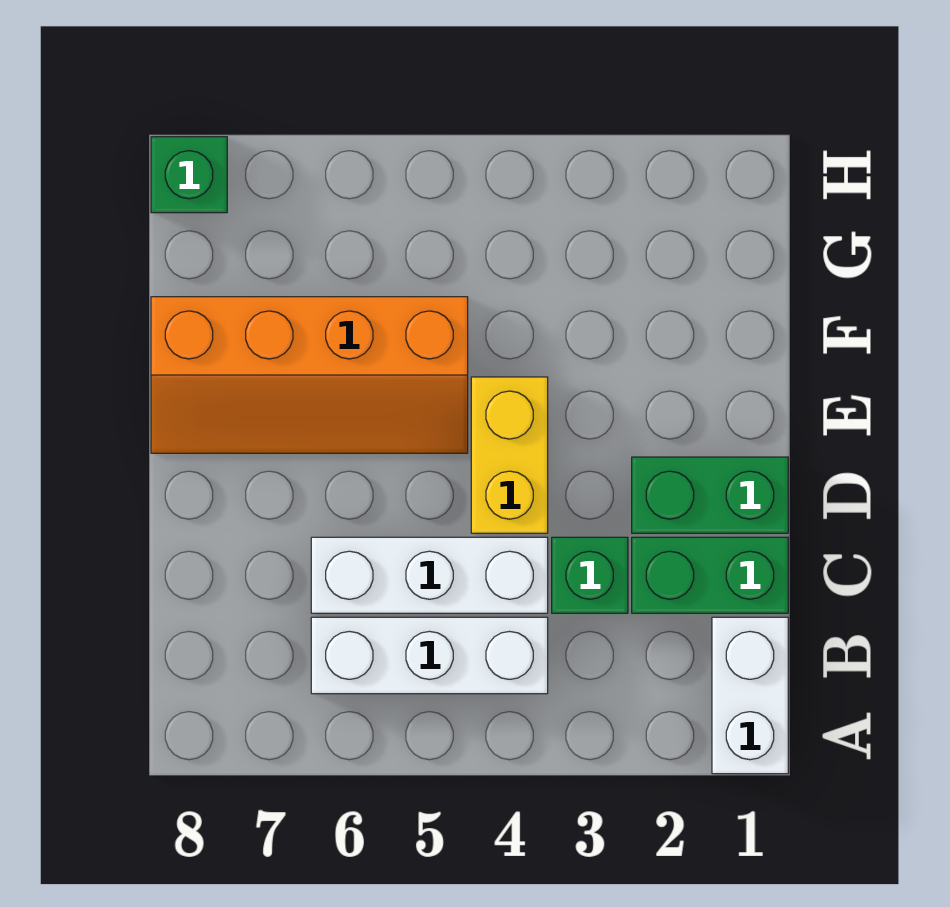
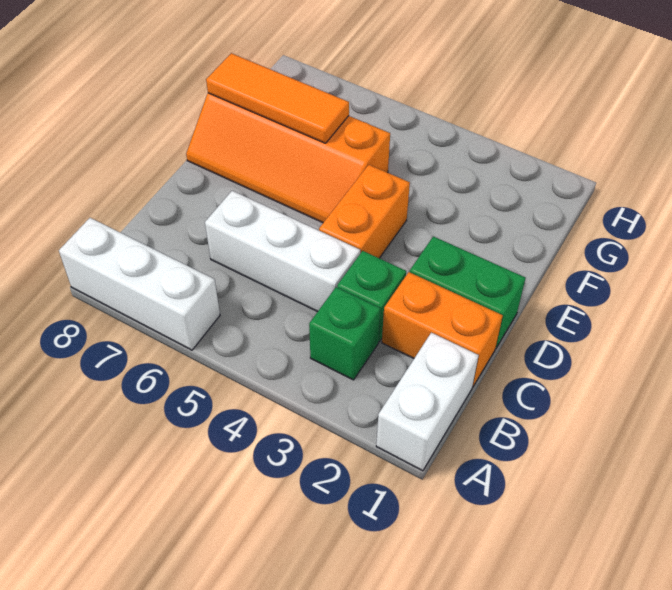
white brick B4:B6 level 1 -> white brick A6:A8 level 1
green brick C1:C2 level 1 -> orange brick C1:C2 level 1
yellow brick D4:E4 level 1 -> orange brick D4:E4 level 1
none -> orange tile F6:F8 level 2
green brick H8 level 1 -> green brick B3 level 1

